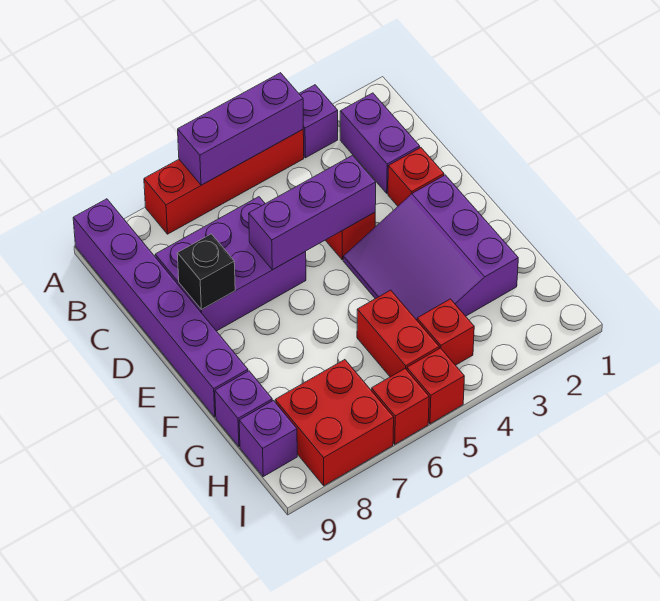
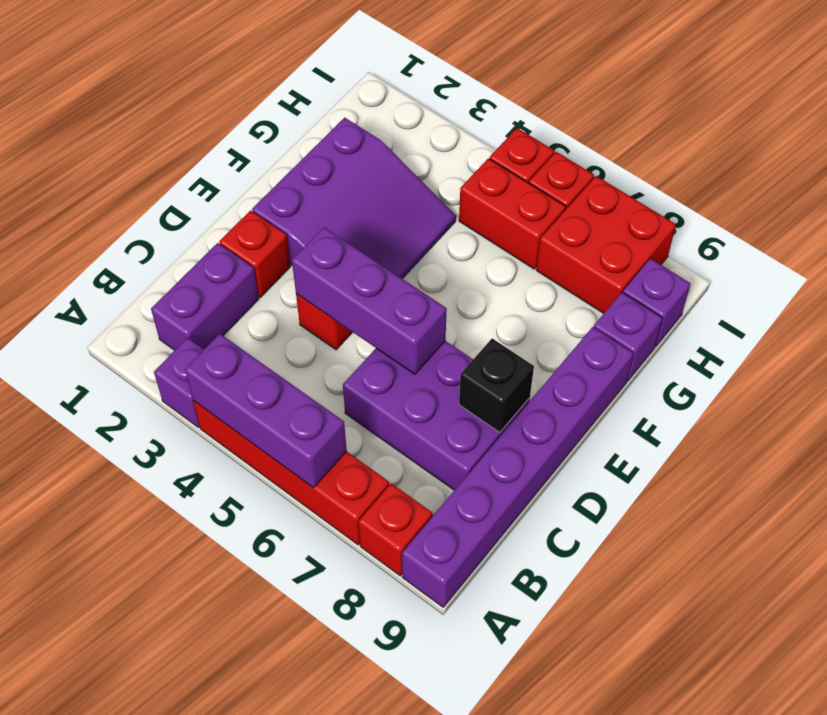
red brick G5:H5 level 1 -> red brick H5:H6 level 1
red brick H4 level 1 -> red brick A8 level 1

